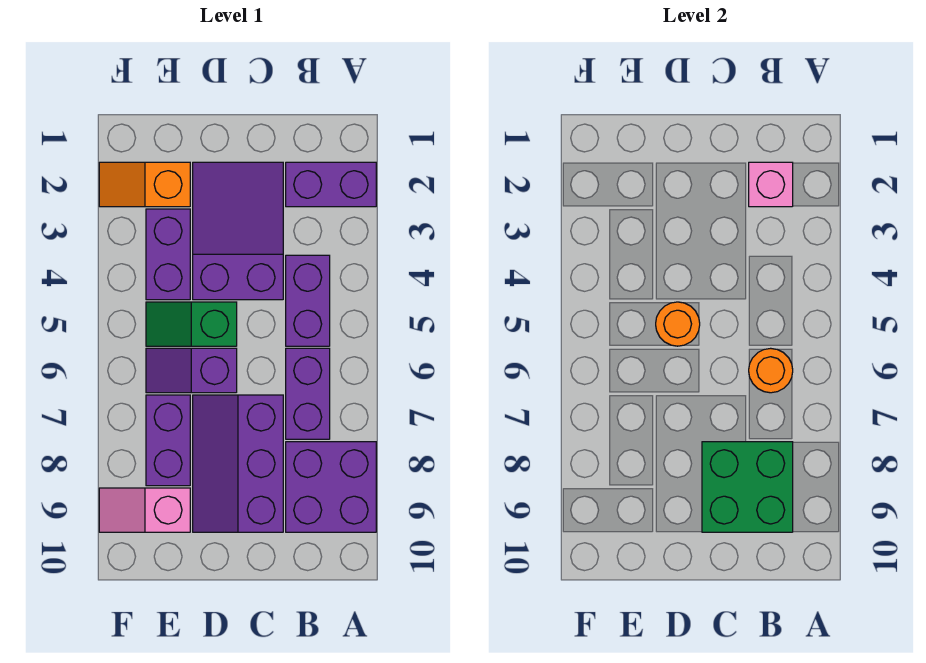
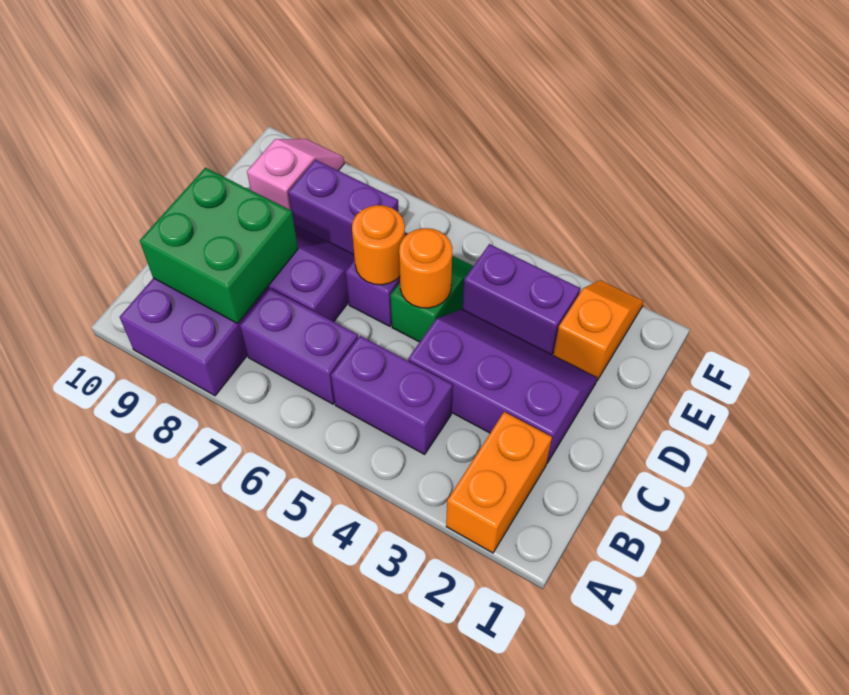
purple brick A2:B2 level 1 -> orange brick A2:B2 level 1
pink brick B2 level 2 -> none
orange round brick B6 level 2 -> orange round brick D6 level 2
purple slope C2:D4 level 1 top 4 -> purple slope C2:D4 level 1 top C

